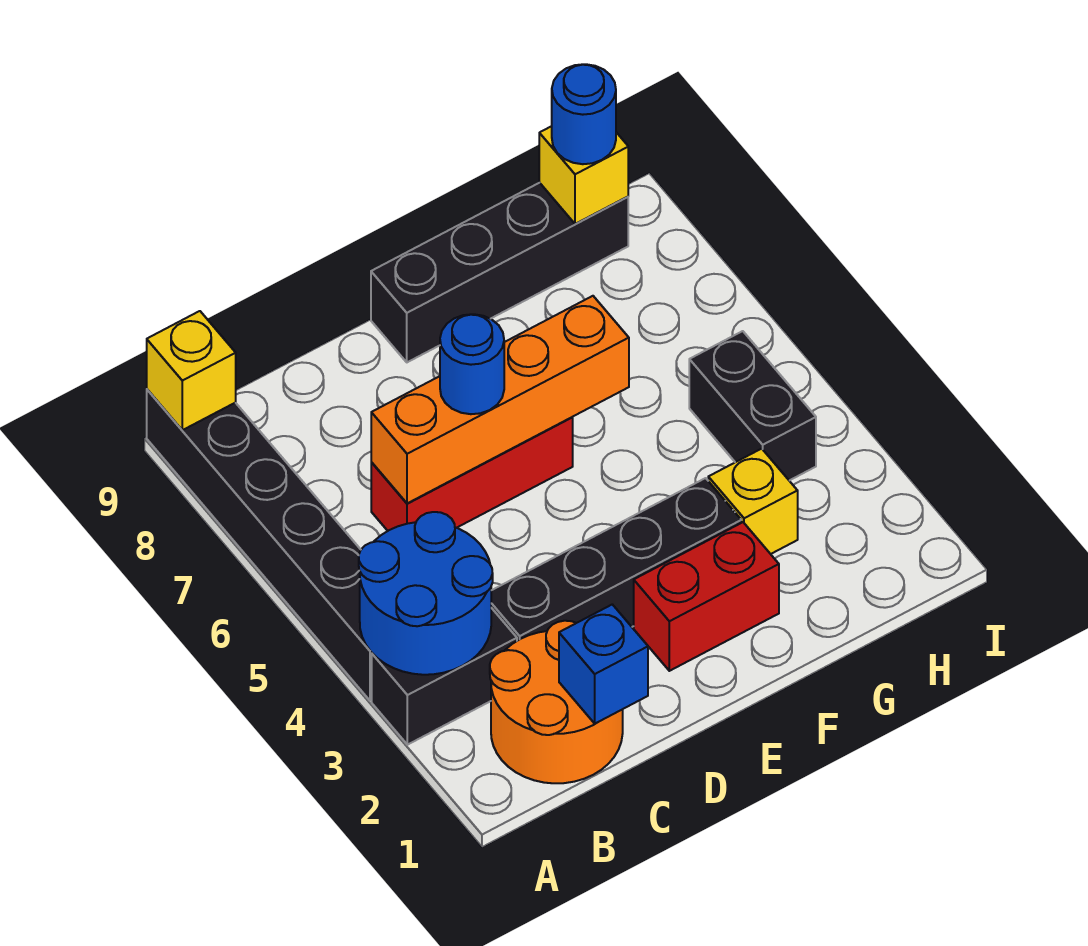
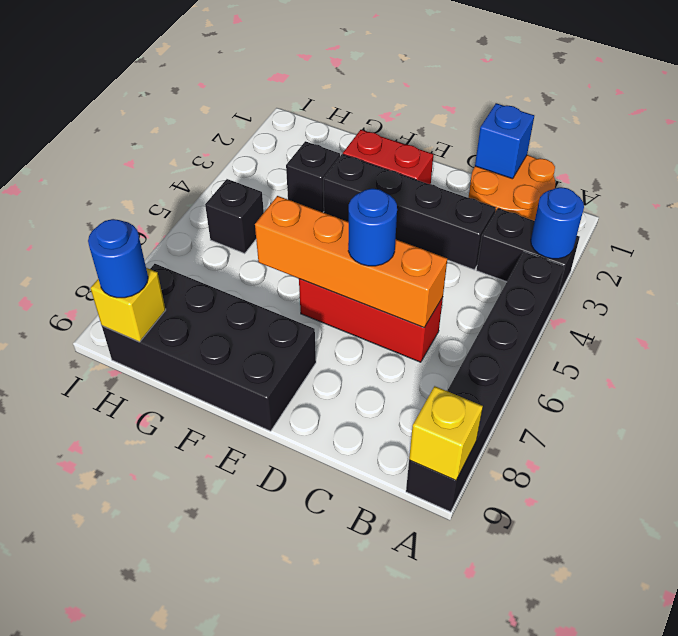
blue round brick A3:B4 level 2 -> blue round brick A3 level 2
black brick E9:H9 level 1 -> black brick E8:H9 level 1
yellow brick G3 level 1 -> black brick G3 level 1
black brick H4:H5 level 1 -> black brick H5 level 1

